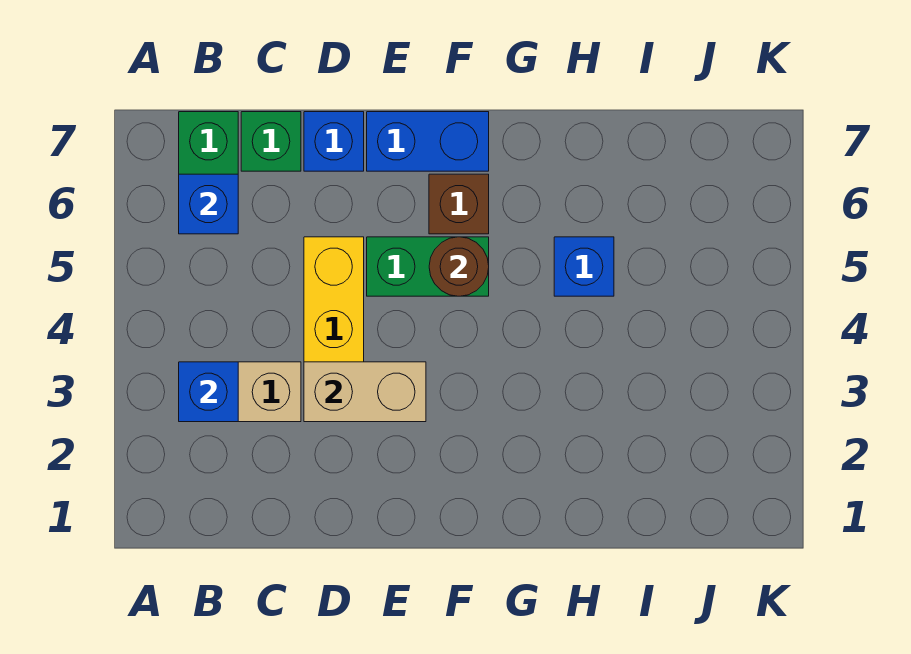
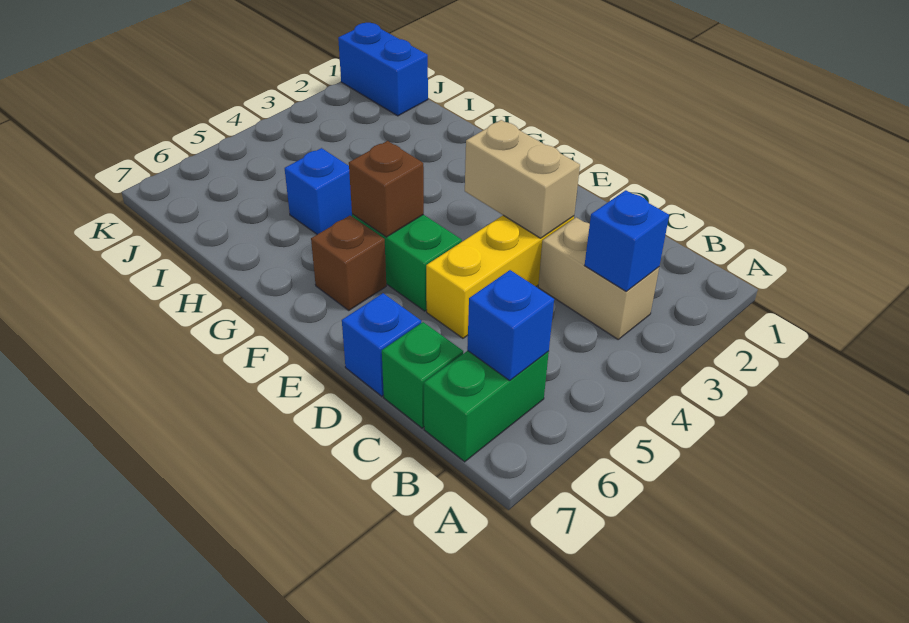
blue brick E7:F7 level 1 -> blue brick J1:K1 level 1
brown round brick F5 level 2 -> brown brick F5 level 2

